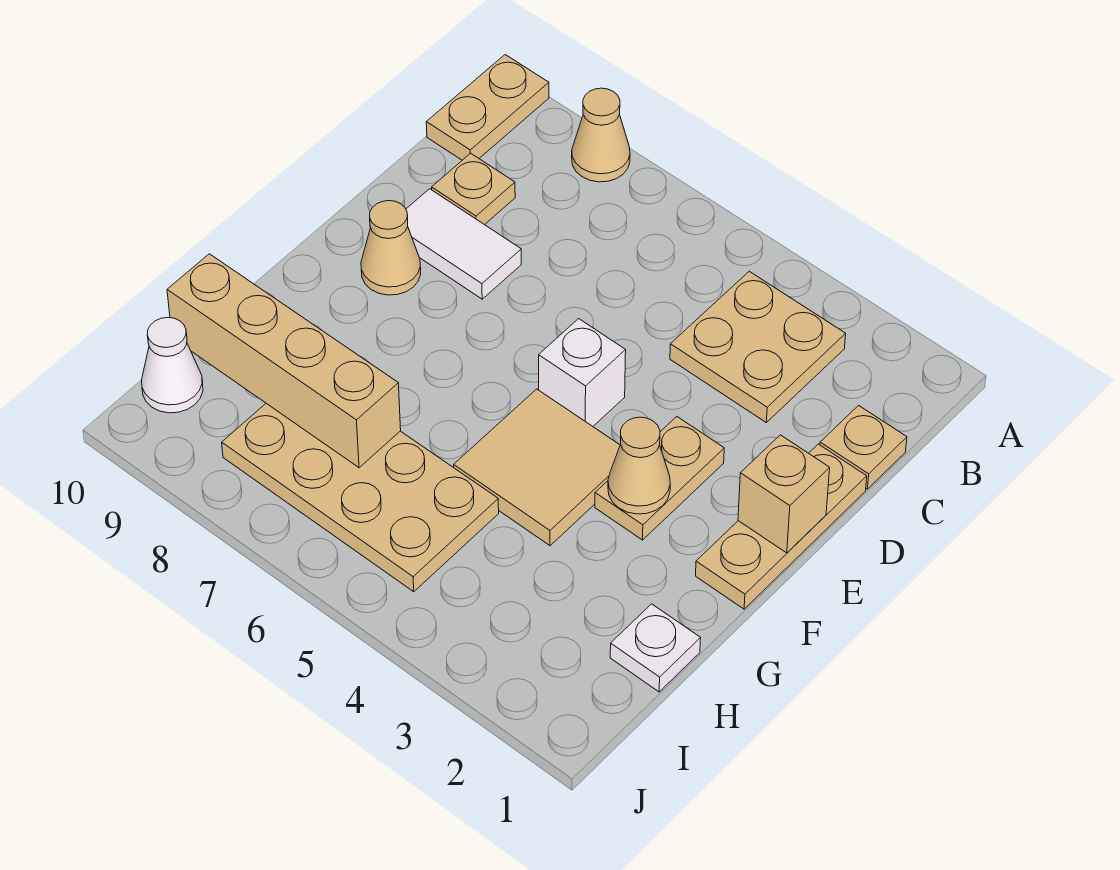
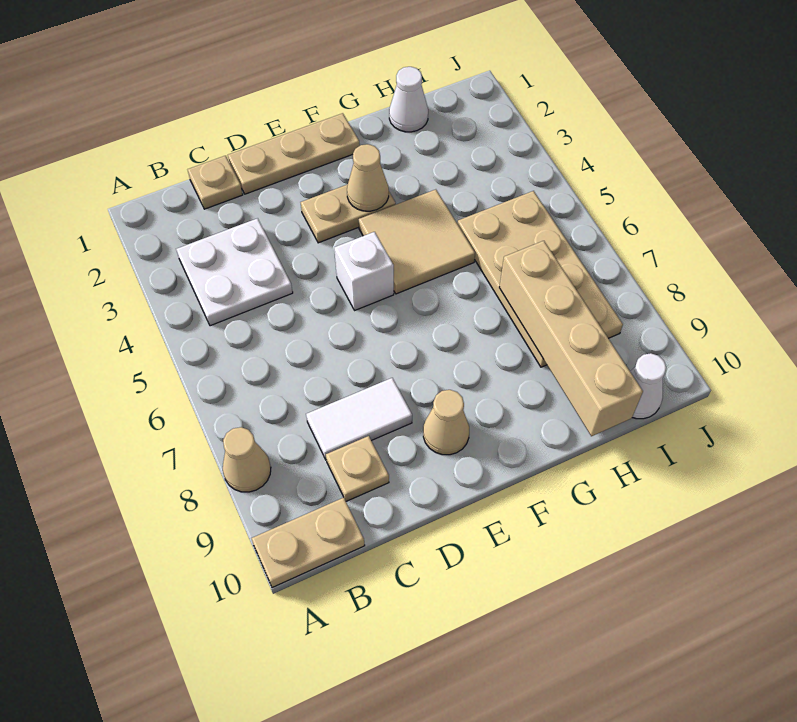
tan plate B3:C4 level 1 -> white plate B3:C4 level 1
white tile D8:D9 level 1 -> white tile C8:D8 level 1
tan brick E1 level 2 -> none
white plate H1 level 1 -> white cone H1 level 1

